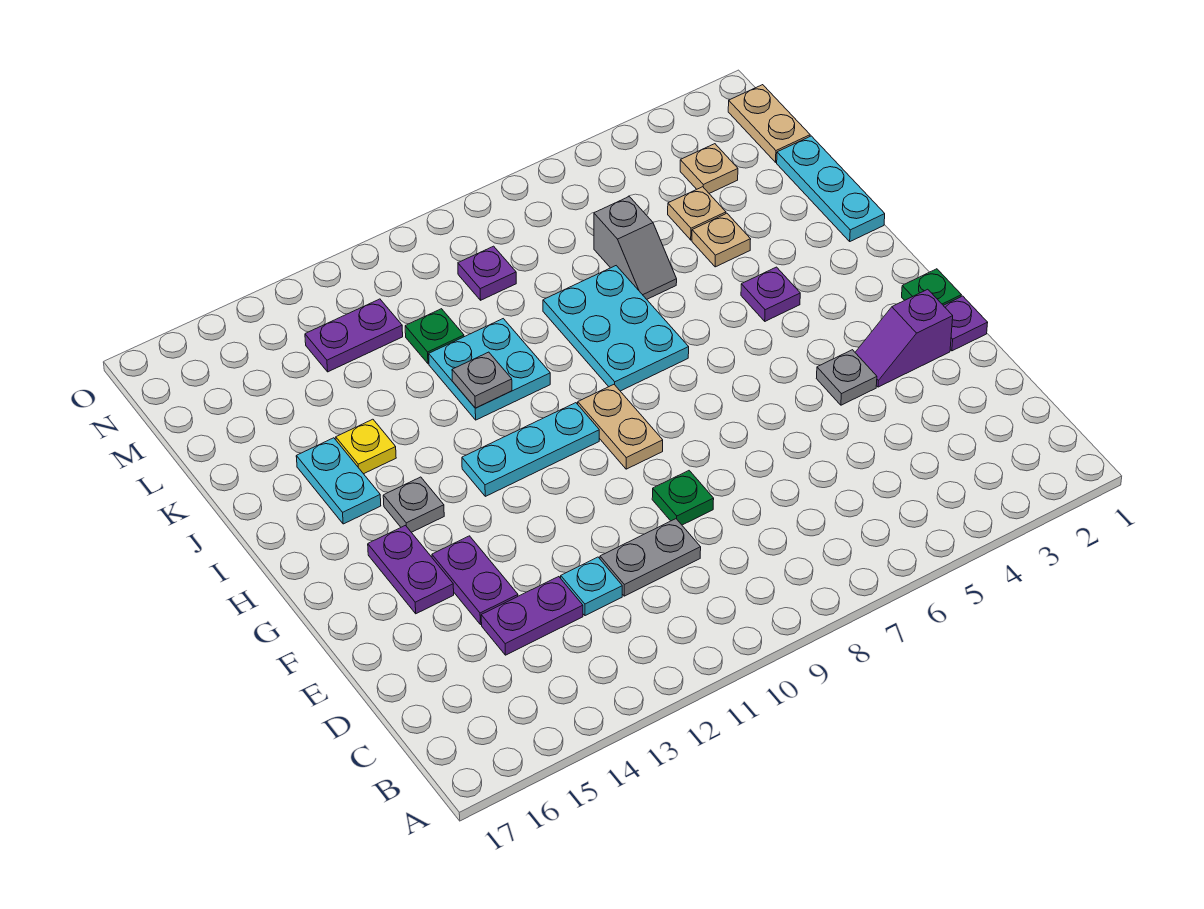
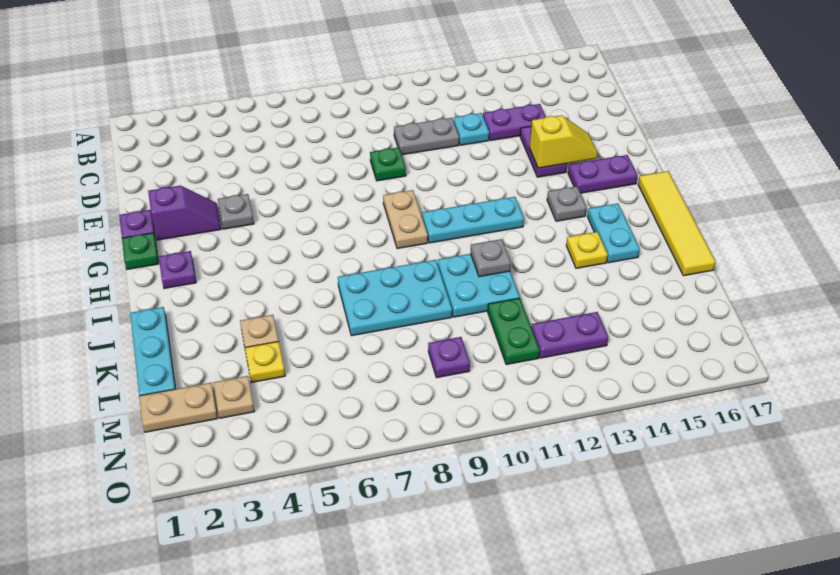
none -> yellow slope F14:F15 level 2 top 14
purple plate F15:G15 level 1 -> purple plate G15:G16 level 1
none -> yellow tile H17:K17 level 1
purple plate I4 level 1 -> purple plate H2 level 1
cyan plate I7:K8 level 1 -> cyan plate J7:K9 level 1
grey slope K6:L6 level 1 top L -> none
tan plate L4 level 1 -> yellow plate L4 level 1
green plate L11 level 1 -> green plate L11:M11 level 1
tan plate M1:N1 level 1 -> tan plate M1:M2 level 1

